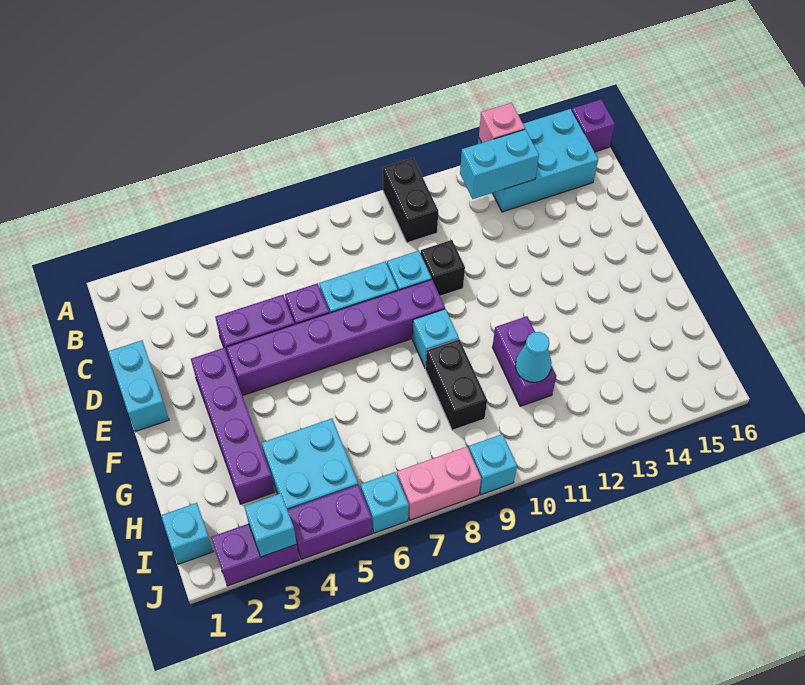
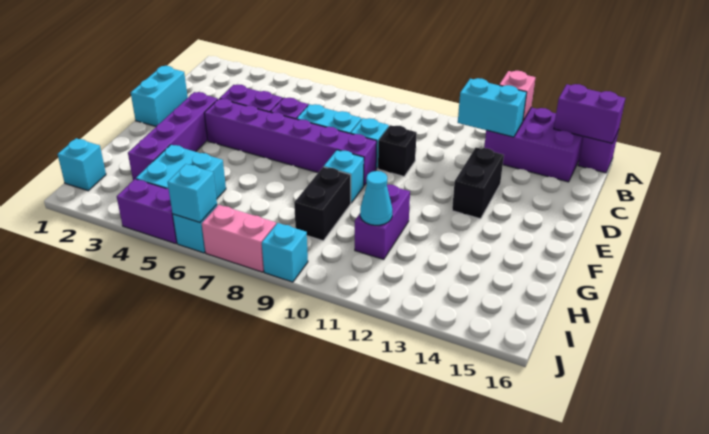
black brick A10:B10 level 1 -> black brick D13:E13 level 1
cyan brick A13:B15 level 1 -> purple brick A13:B15 level 1
purple brick J2:J3 level 1 -> purple brick A15:A16 level 2
cyan brick J3 level 2 -> cyan brick J6 level 2

